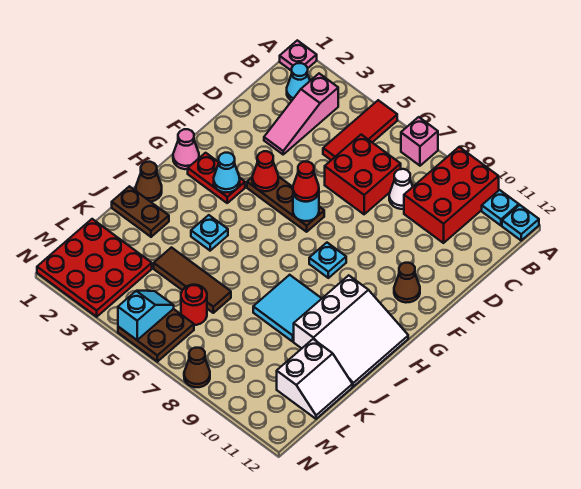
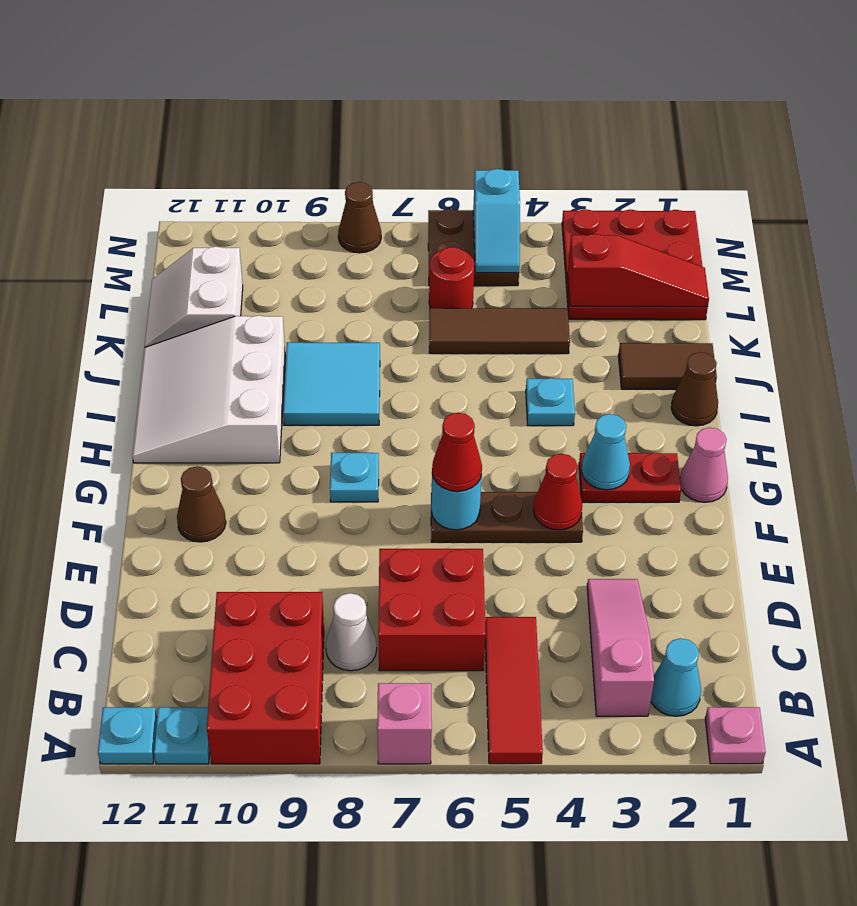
brown plate J1:J2 level 1 -> brown tile J1:J2 level 1
none -> red slope L1:L3 level 2 top 3

